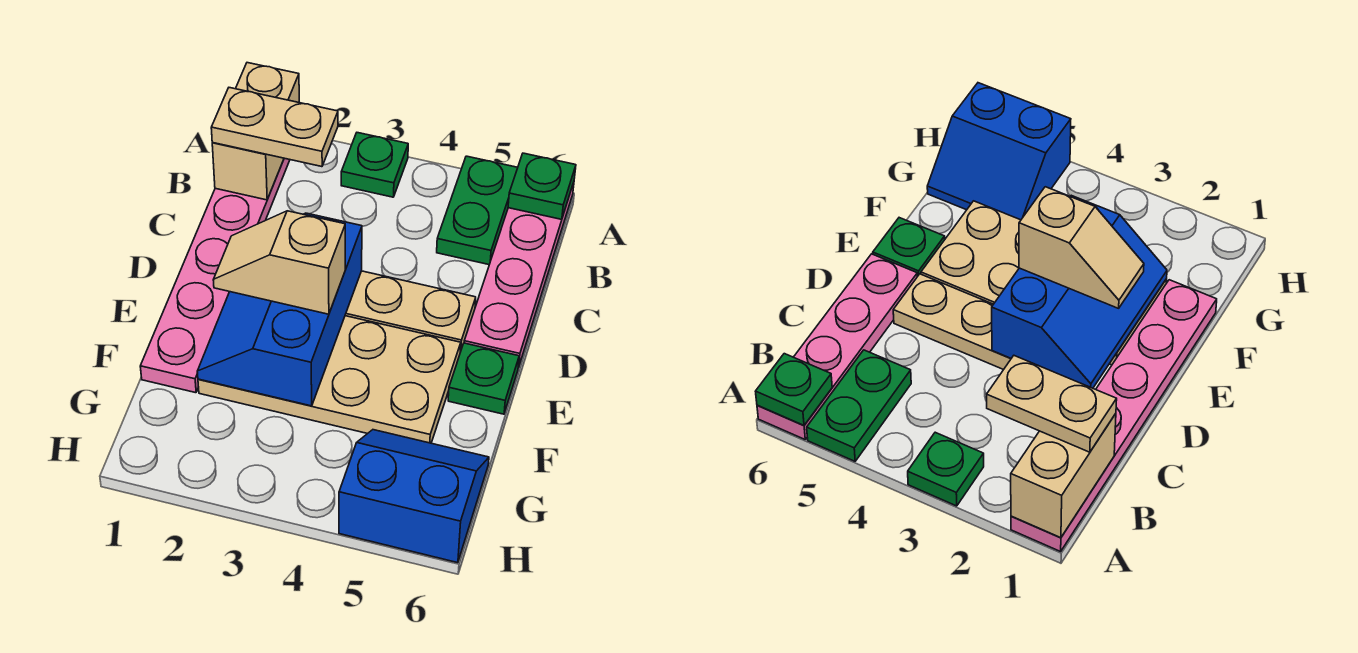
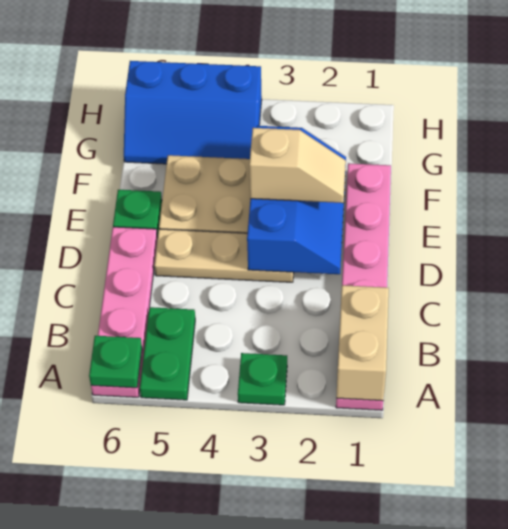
tan plate B1:B2 level 3 -> none
blue slope G5:H6 level 1 top H -> blue slope G4:H6 level 1 top H

